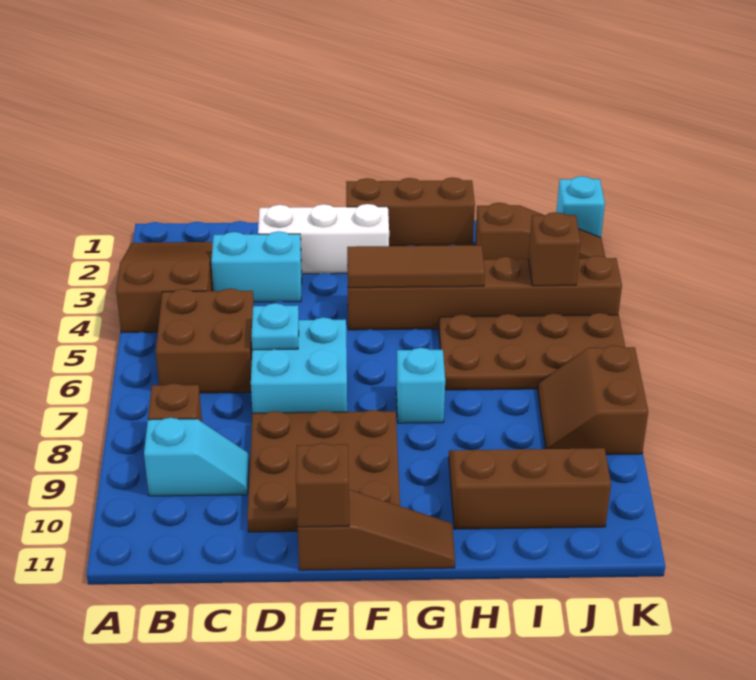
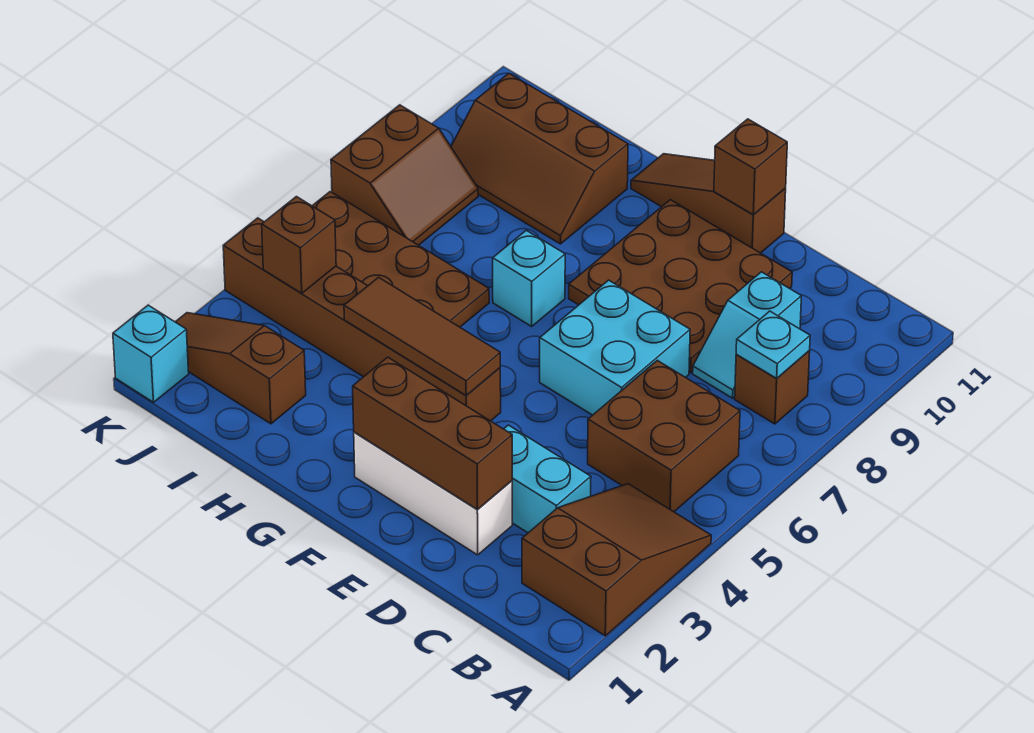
brown slope A2:B4 level 1 top 4 -> brown slope A2:B4 level 1 top 2
cyan slope B9:C9 level 1 top B -> cyan slope C8:C9 level 1 top 9
cyan plate D6 level 2 -> cyan plate B8 level 2
brown brick F1:H1 level 1 -> brown brick D2:F2 level 2

